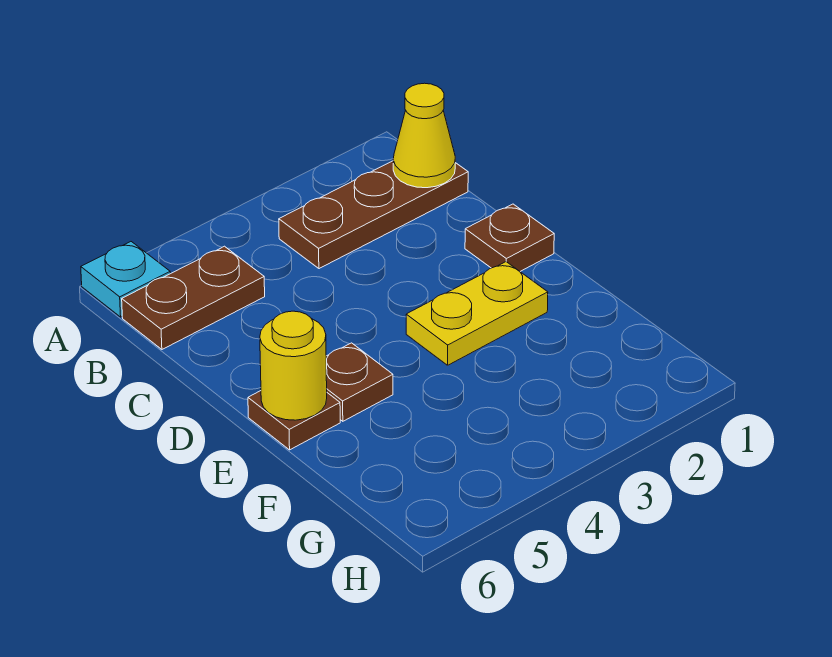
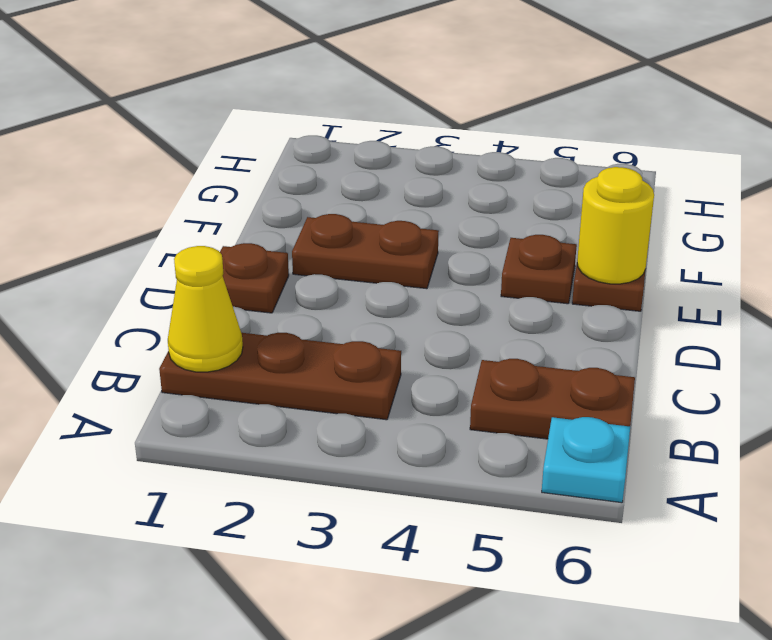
yellow plate E2:E3 level 1 -> brown plate E2:E3 level 1

